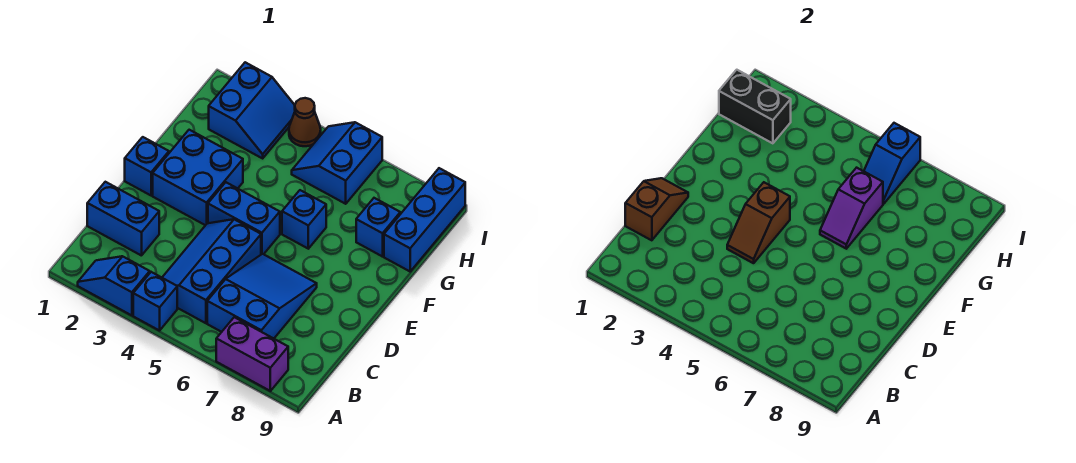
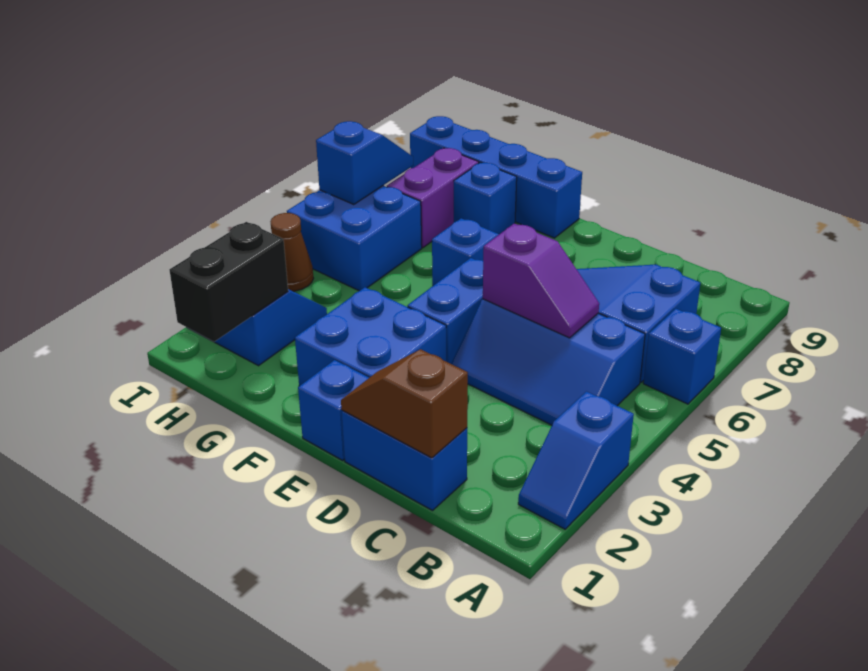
blue brick A4 level 1 -> blue brick A6 level 1
purple brick A7:A8 level 1 -> purple brick H7:H8 level 1
blue brick C1:C2 level 1 -> blue brick C1:D1 level 1
brown slope D4:E4 level 2 top E -> none
purple slope F6:G6 level 2 top G -> purple slope C5:D5 level 2 top D
blue brick G9:I9 level 1 -> blue brick F9:I9 level 1
blue slope H5:I6 level 1 top 6 -> blue brick H5:I6 level 1
blue slope H6:I6 level 2 top I -> blue slope I6:I7 level 2 top 6

